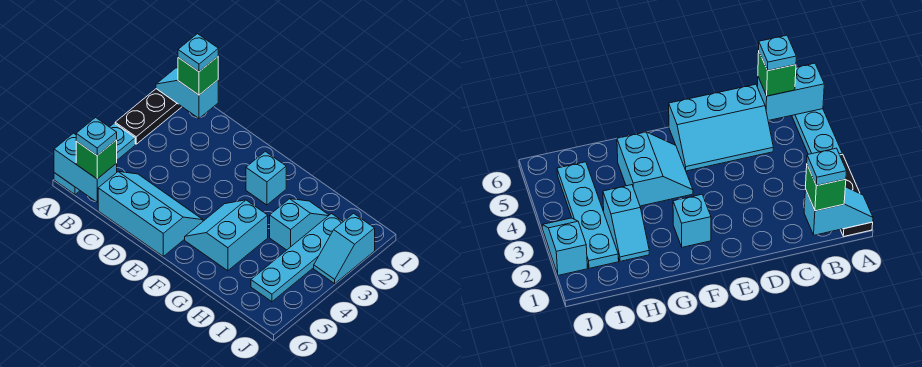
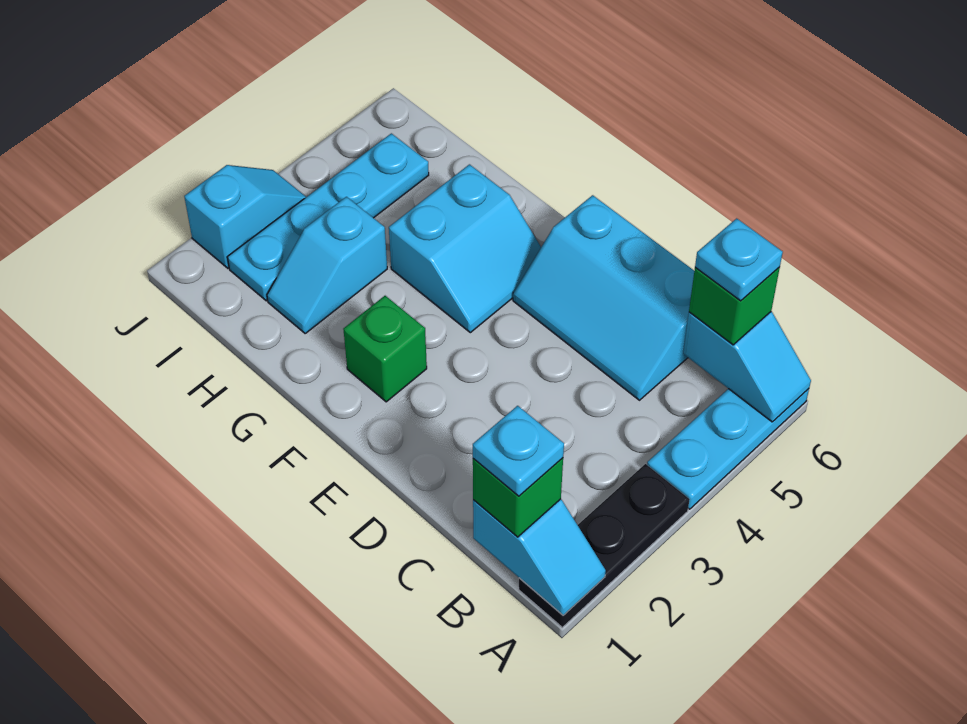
cyan brick A6:B6 level 2 -> cyan slope A6:B6 level 2 top B
cyan brick F2 level 1 -> green brick F2 level 1

